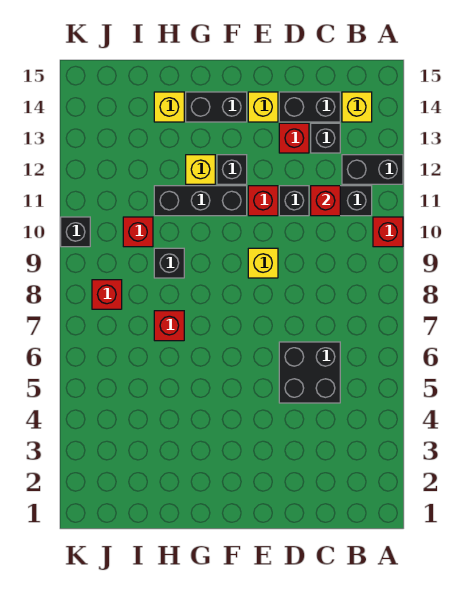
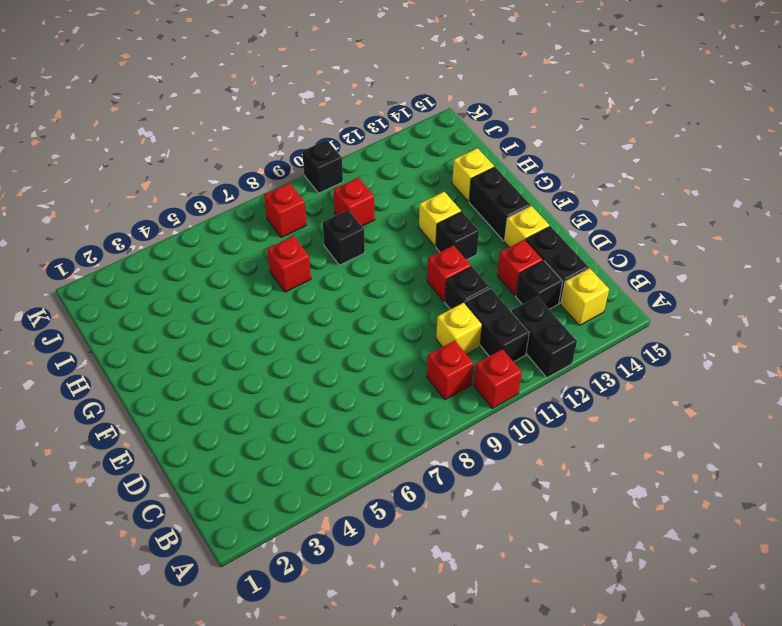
black brick C5:D6 level 1 -> none
red brick C11 level 2 -> red brick B9 level 1
yellow brick E9 level 1 -> yellow brick C10 level 1
black brick F11:H11 level 1 -> none

